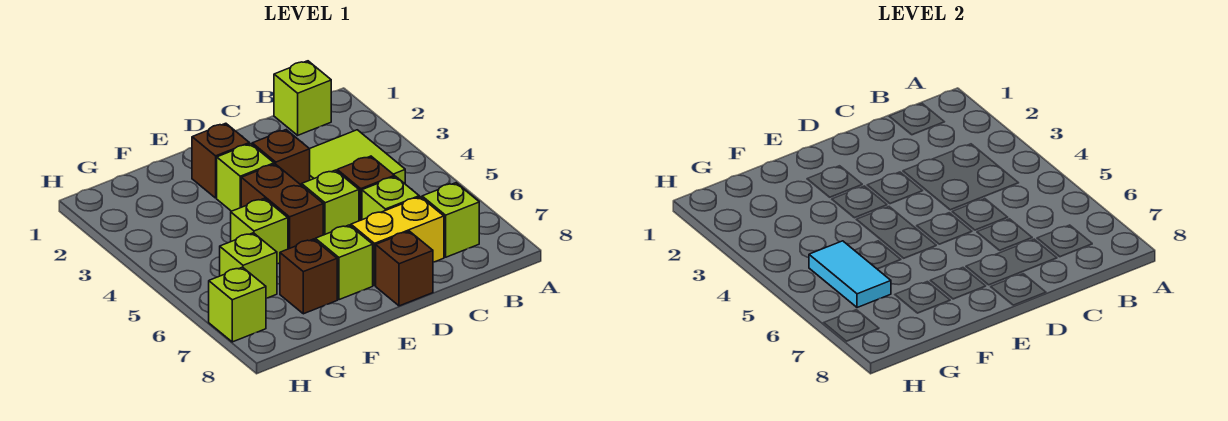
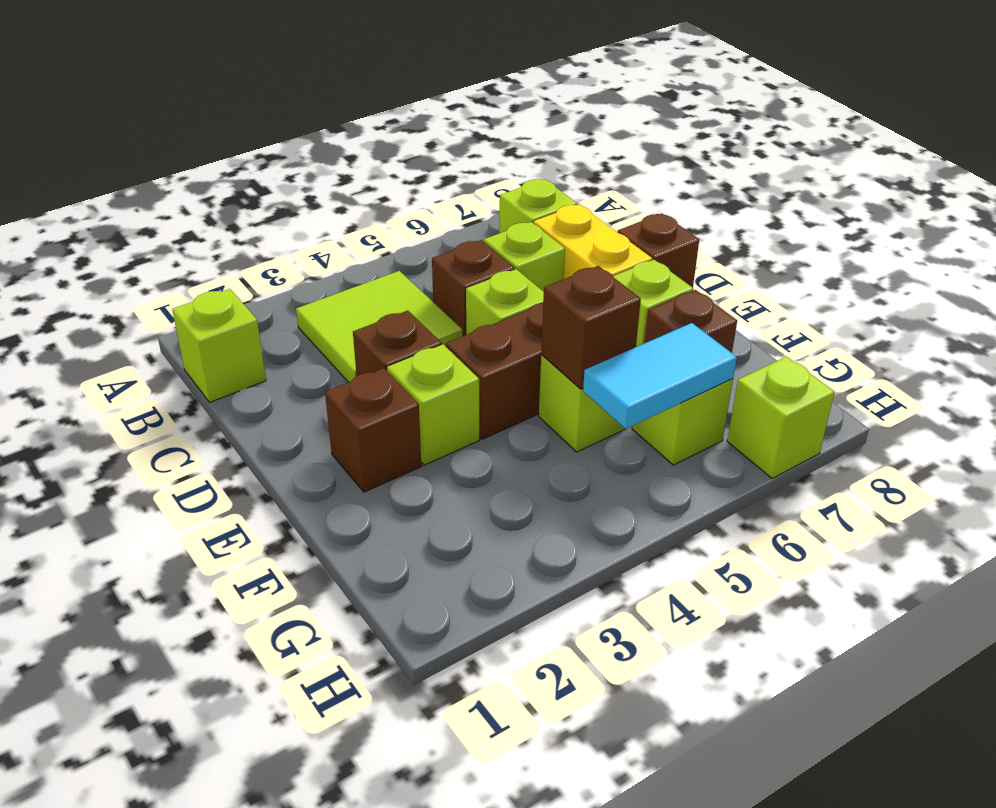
none -> brown brick F5 level 2

